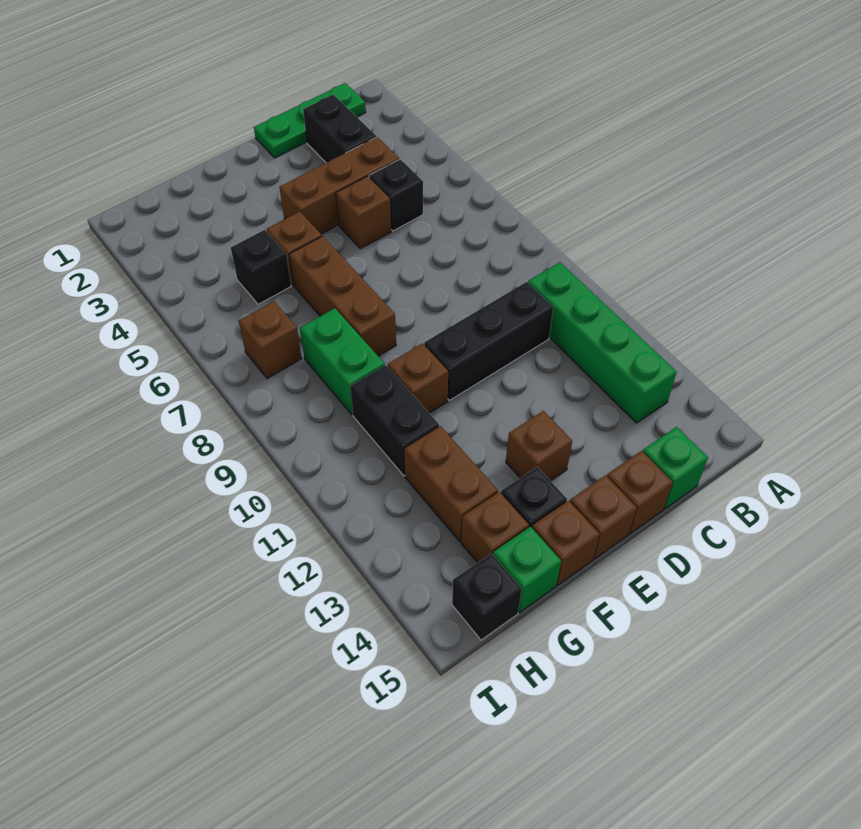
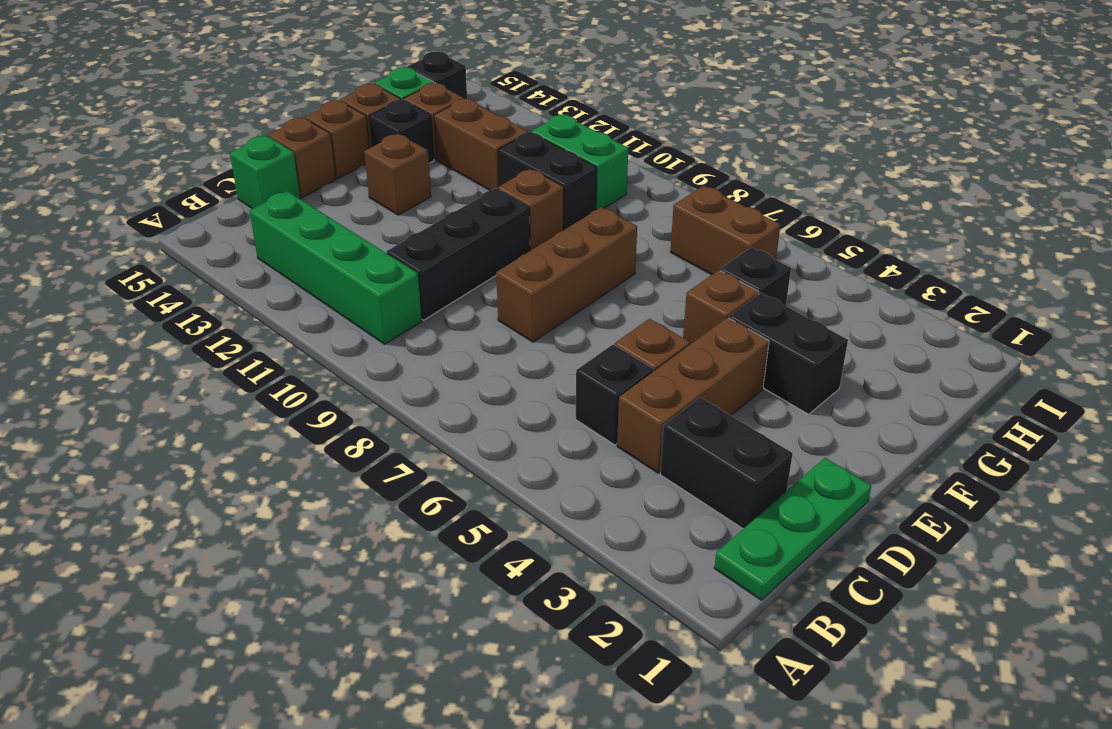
none -> black brick F3:F4 level 1
brown brick F6:F8 level 1 -> brown brick D8:F8 level 1
green brick G8:G9 level 1 -> green brick H10:H11 level 1
brown brick H7 level 1 -> brown brick H6:H7 level 1

